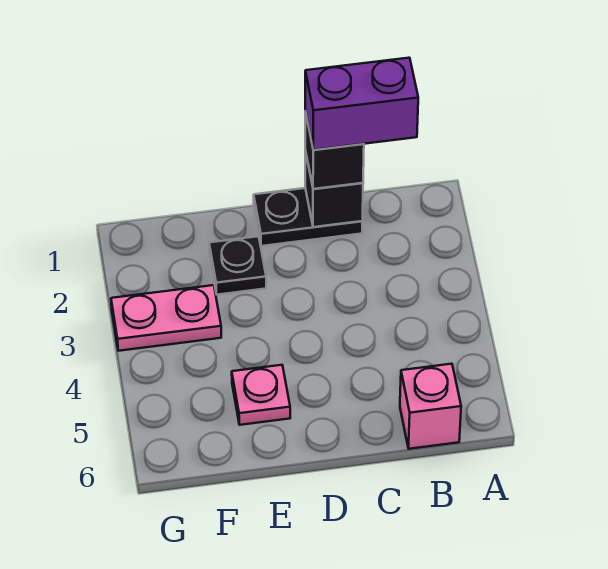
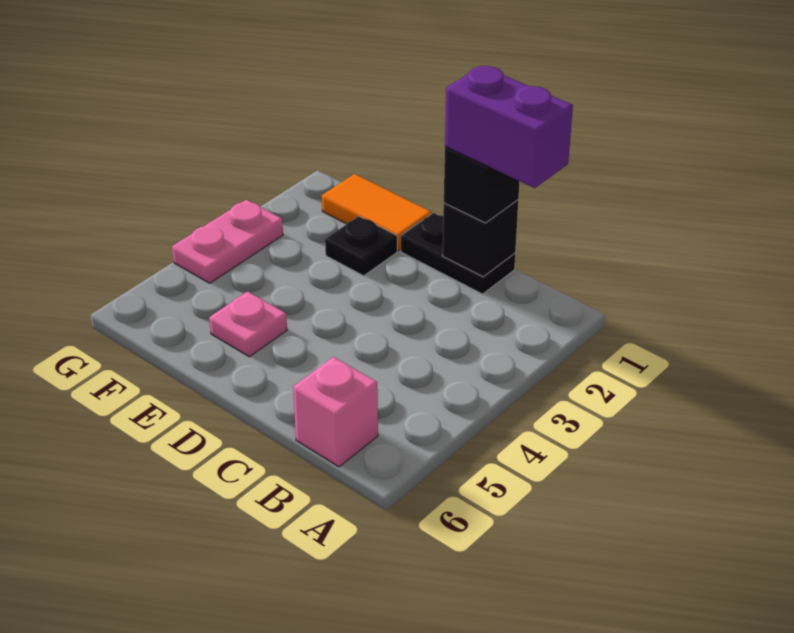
none -> orange tile E1:F1 level 1
pink plate F3:G3 level 1 -> pink plate G3:G4 level 1

